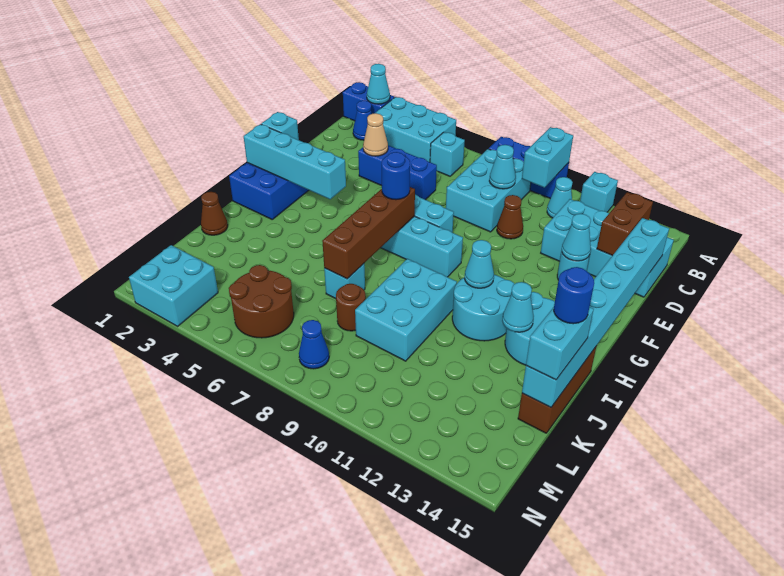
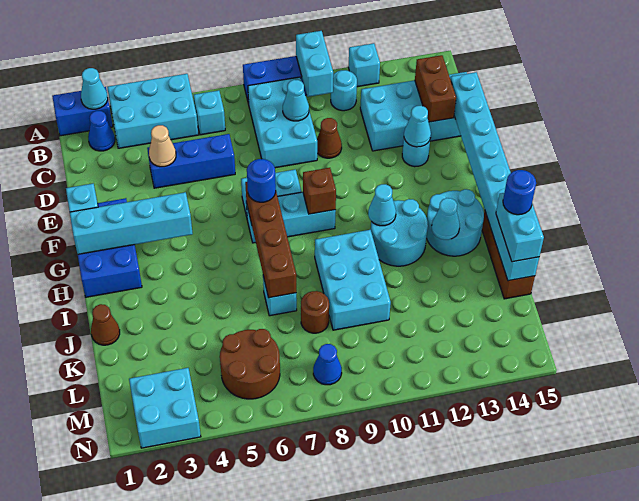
cyan cone B11 level 1 -> cyan round brick B11 level 1
none -> brown brick G9 level 2

